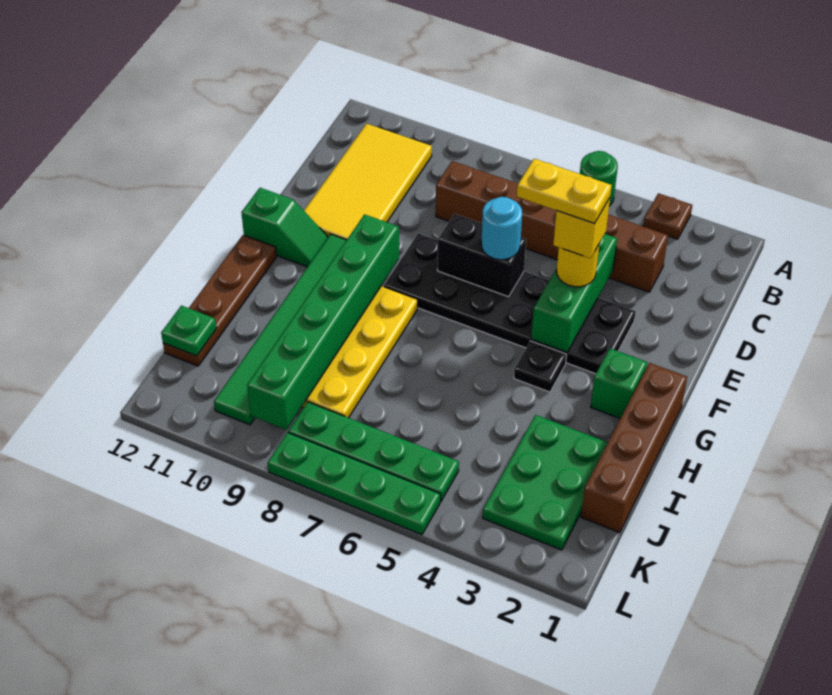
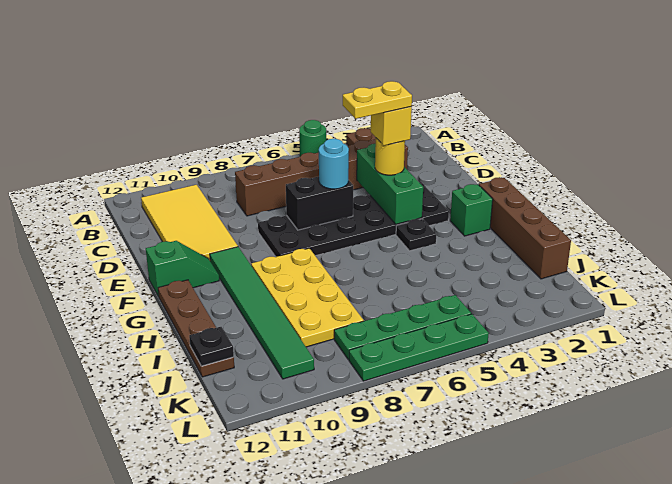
green brick F9:K9 level 2 -> none
green plate I2:K3 level 1 -> none
green plate J12 level 2 -> black plate J12 level 2

